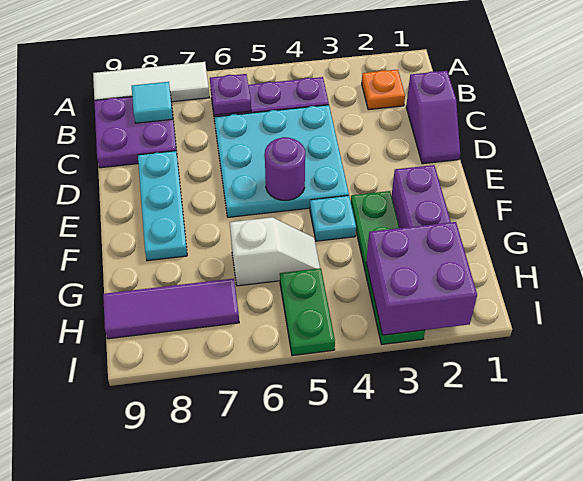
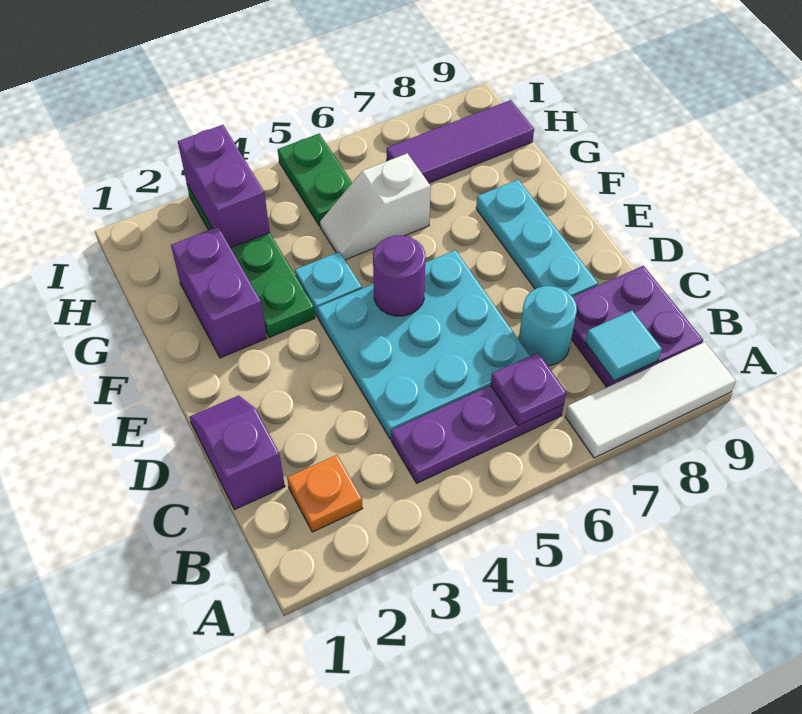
none -> cyan round brick C7 level 1
purple brick H2:I3 level 2 -> purple brick H3:I3 level 2

